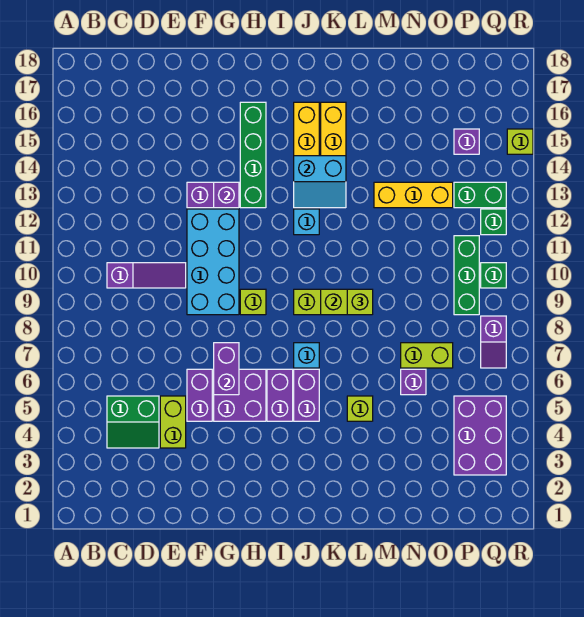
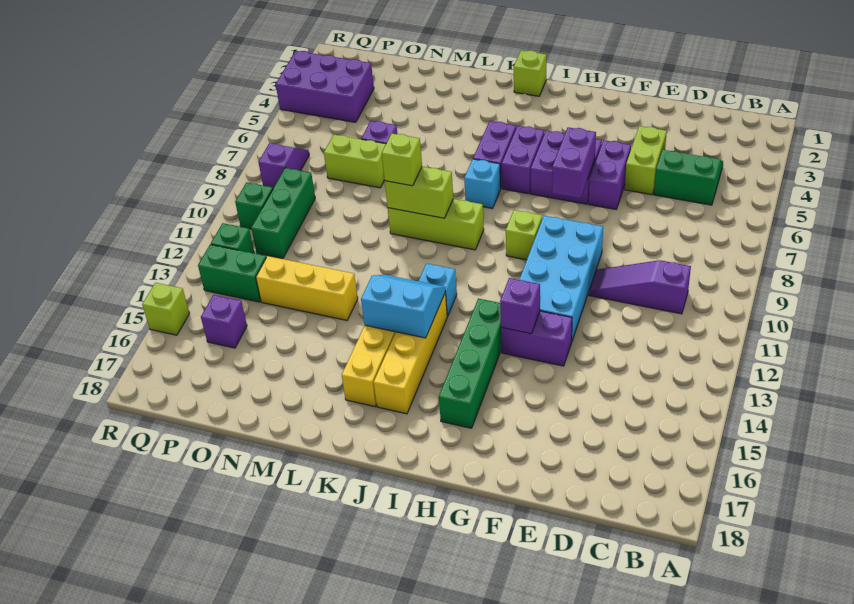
lime brick L5 level 1 -> lime brick J1 level 1
purple brick P3:Q5 level 1 -> purple brick P3:R4 level 1

